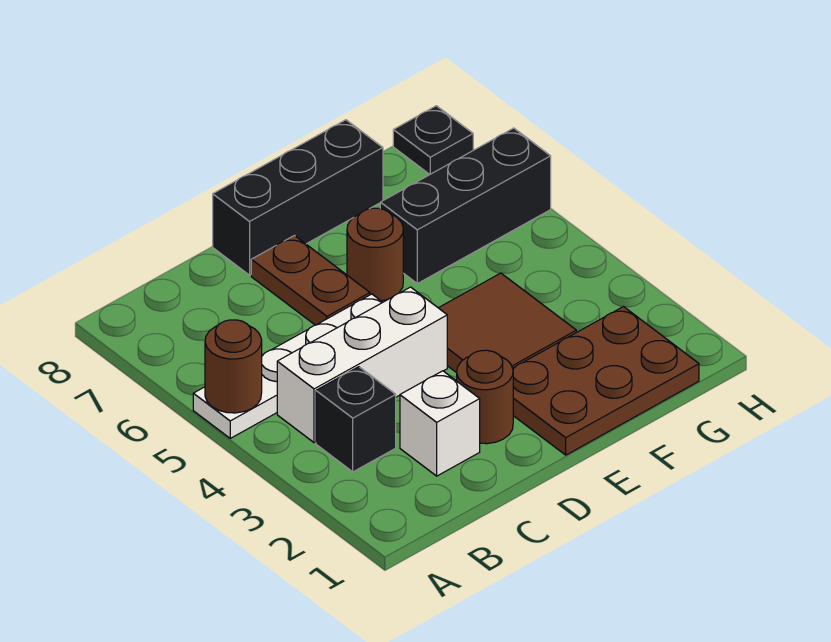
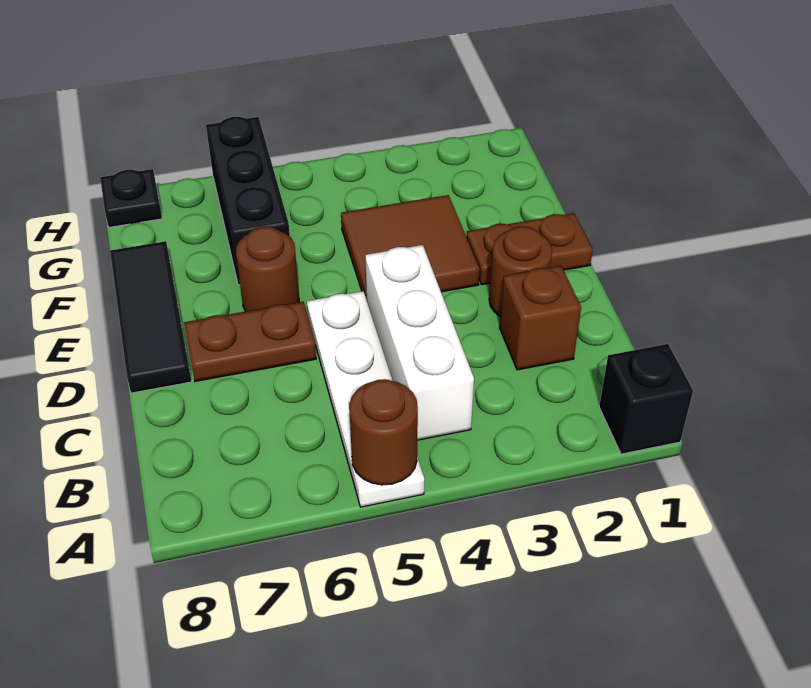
black brick B3 level 1 -> black brick A1 level 1
white brick C2 level 1 -> brown brick C2 level 1
black brick D8:F8 level 1 -> black tile D8:F8 level 1
brown plate E1:G2 level 1 -> brown plate E1:E2 level 1

